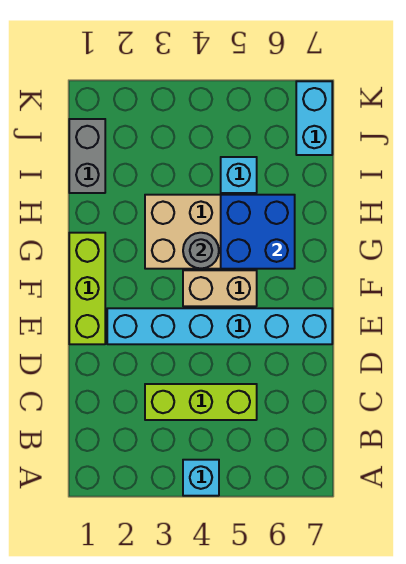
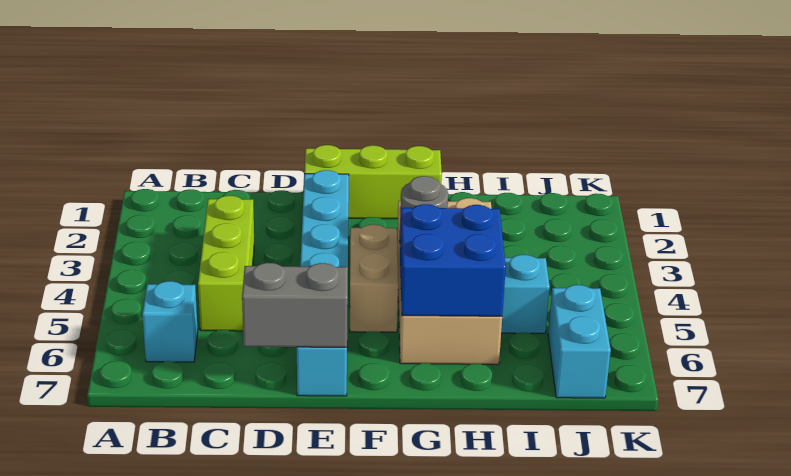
cyan brick A4 level 1 -> cyan brick B6 level 1
grey brick I1:J1 level 1 -> grey brick D7:E7 level 2
cyan brick J7:K7 level 1 -> cyan brick J6:J7 level 1

